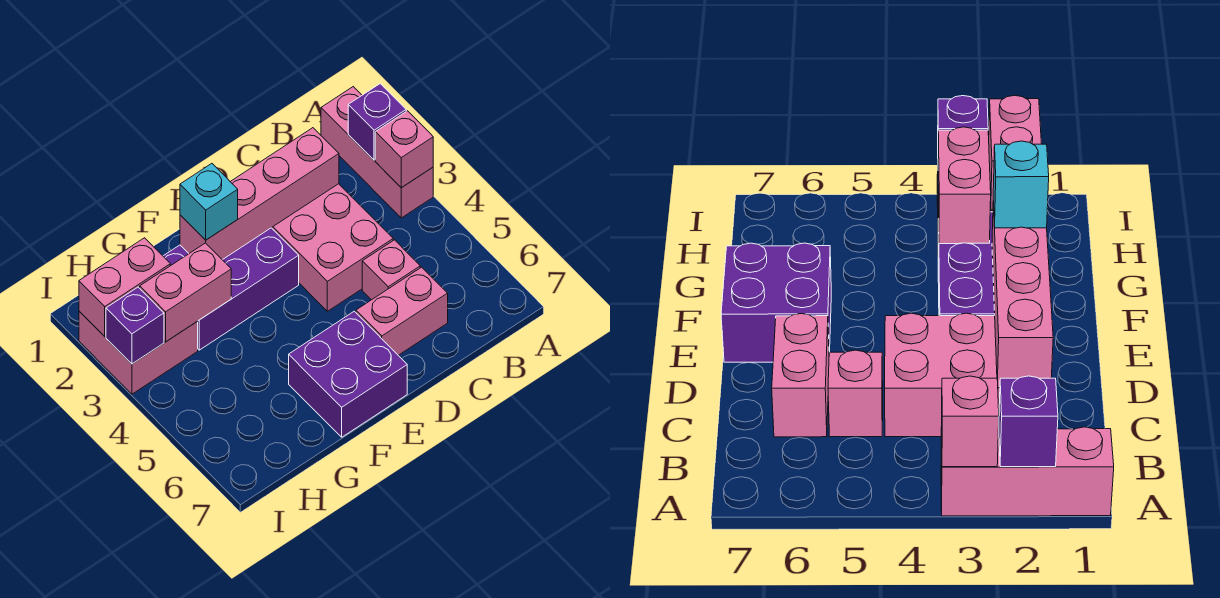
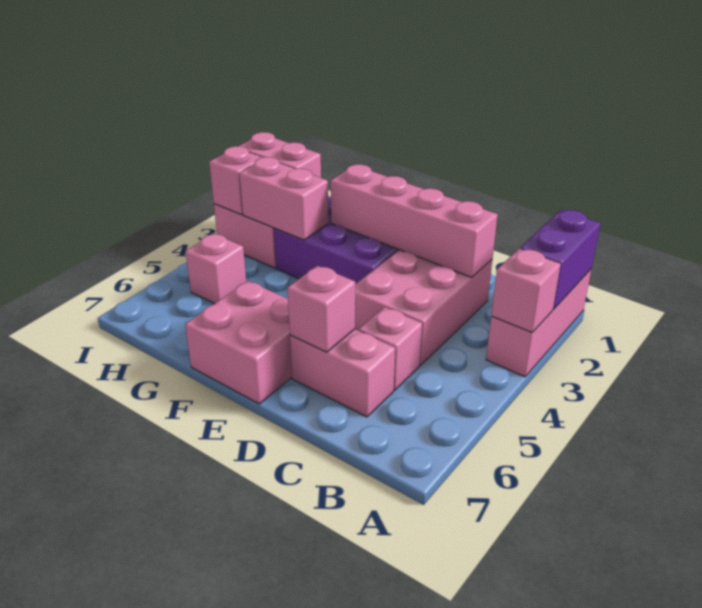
purple brick A2 level 2 -> purple brick A1:A2 level 2
none -> pink brick D6 level 2
purple brick E6:F7 level 1 -> pink brick E6:F7 level 1
cyan brick F2 level 3 -> none
none -> pink brick H5 level 1
purple brick I3 level 2 -> pink brick I3 level 2

